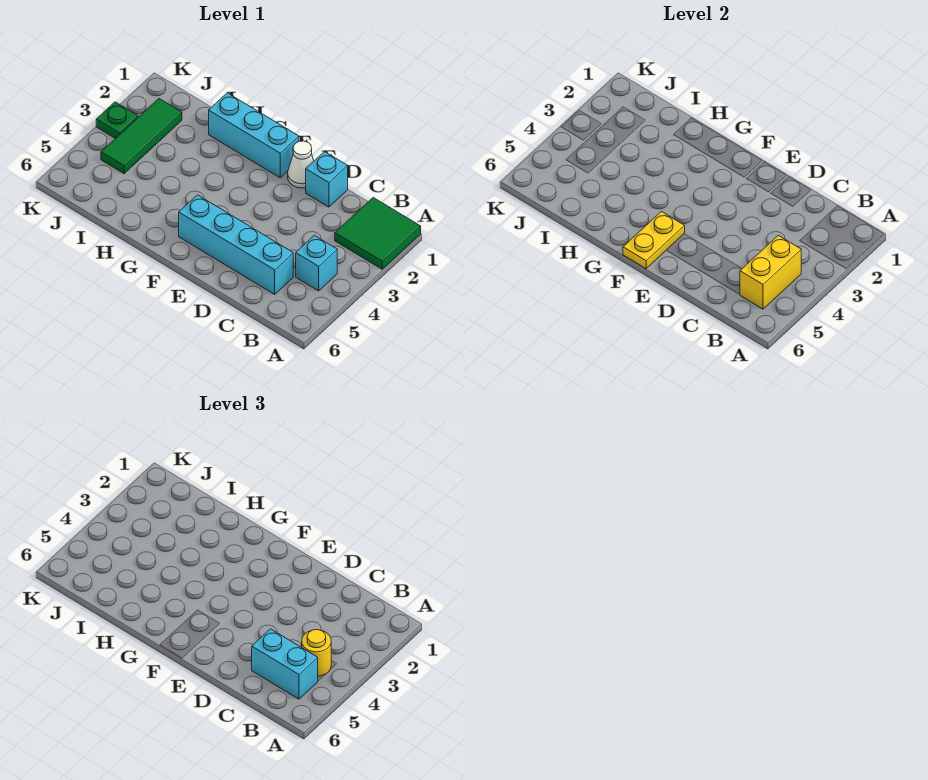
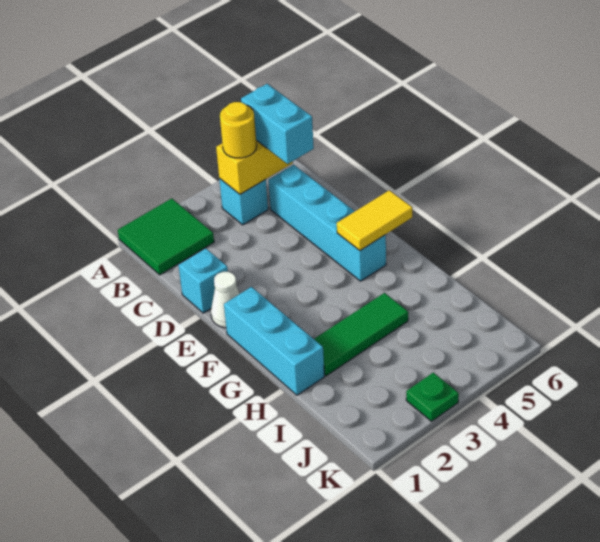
yellow plate F5:F6 level 2 -> yellow tile F5:F6 level 2
green tile J2:J4 level 1 -> green tile H2:H4 level 1

